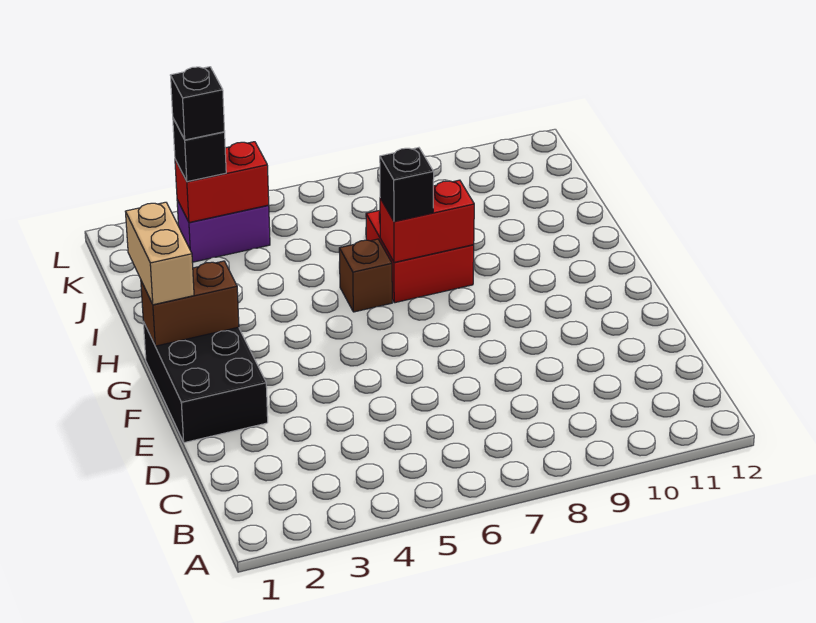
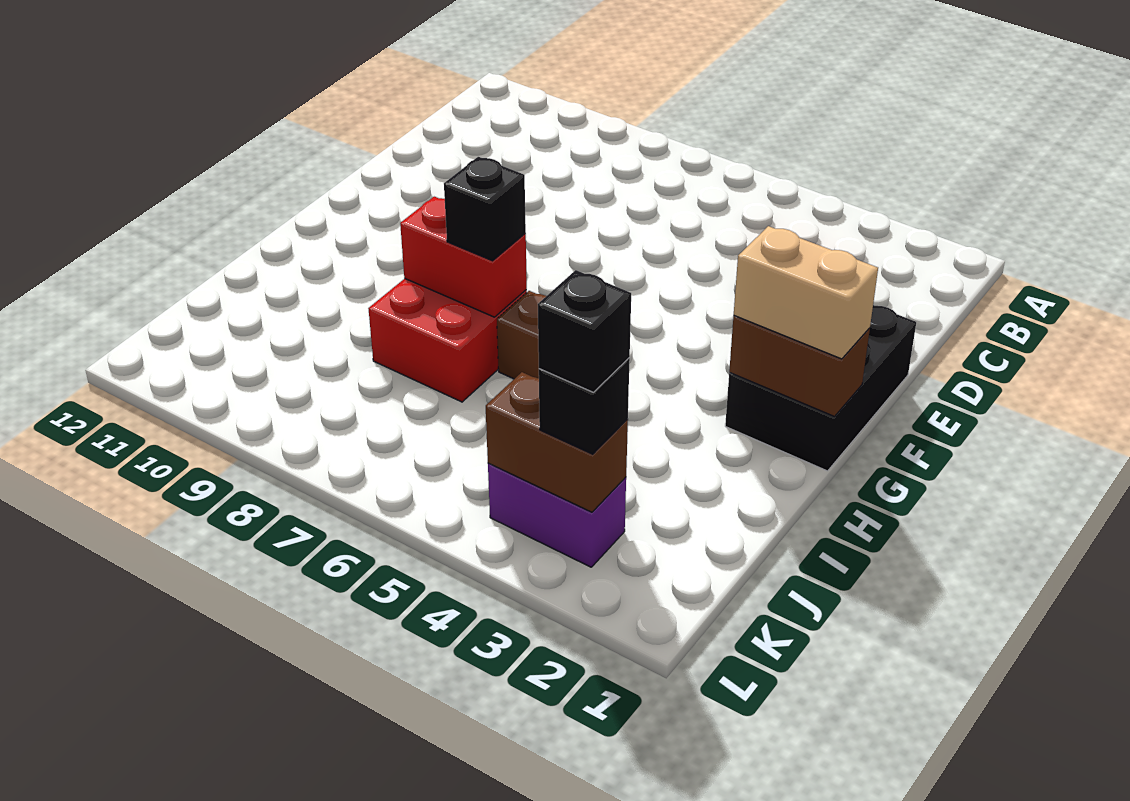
tan brick G1:H1 level 3 -> tan brick G1:G2 level 3
red brick K3:K4 level 2 -> brown brick K3:K4 level 2

